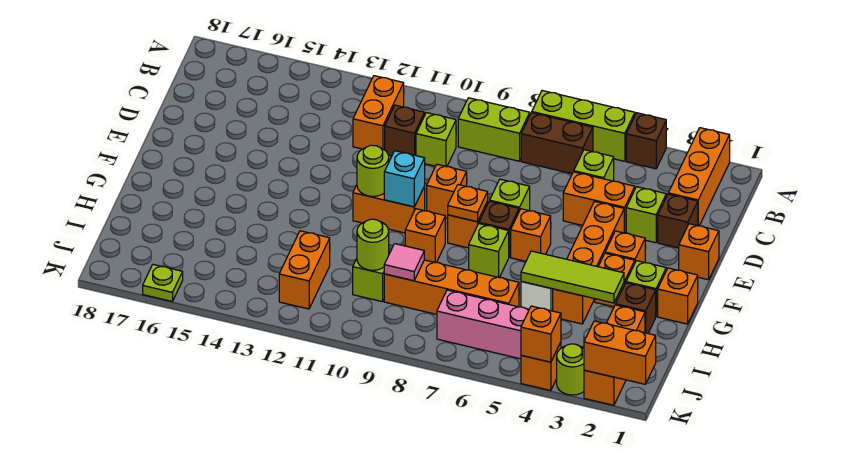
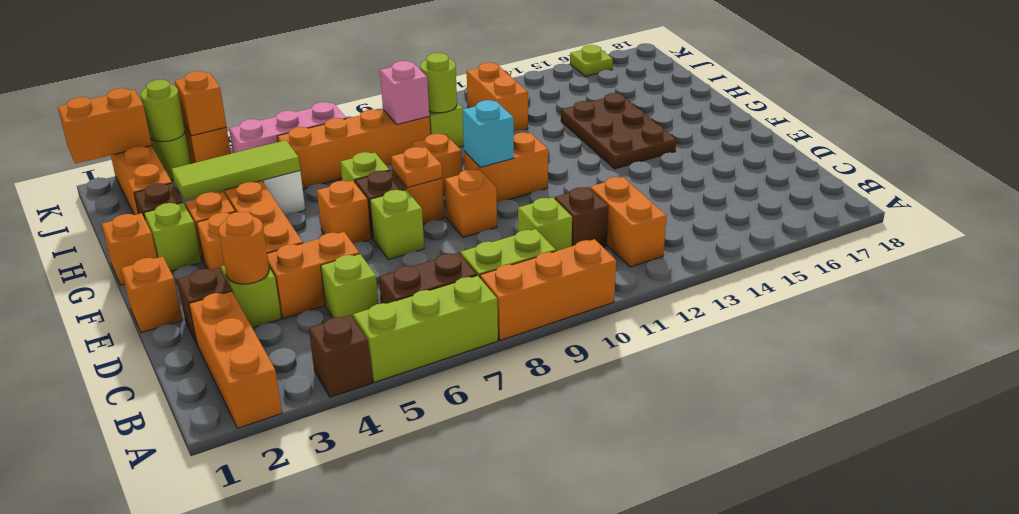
none -> orange brick A8:A10 level 1
none -> orange round brick D3 level 2
lime round brick F11 level 2 -> lime round brick K3 level 2
none -> brown plate F14:H15 level 1
pink tile I9 level 2 -> pink brick I9 level 2

